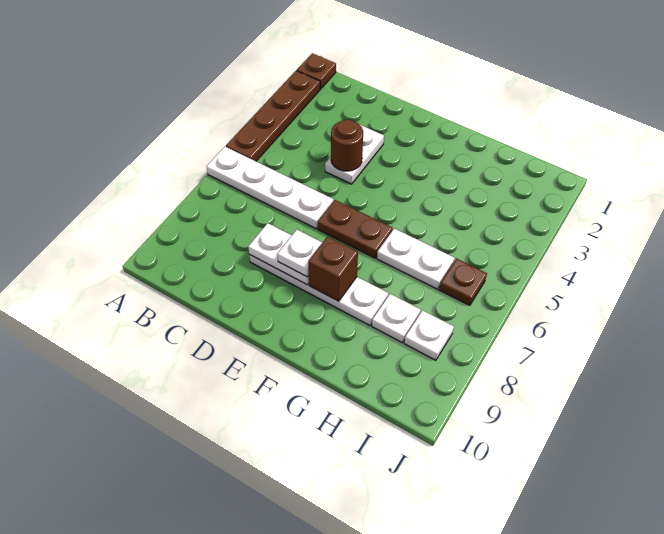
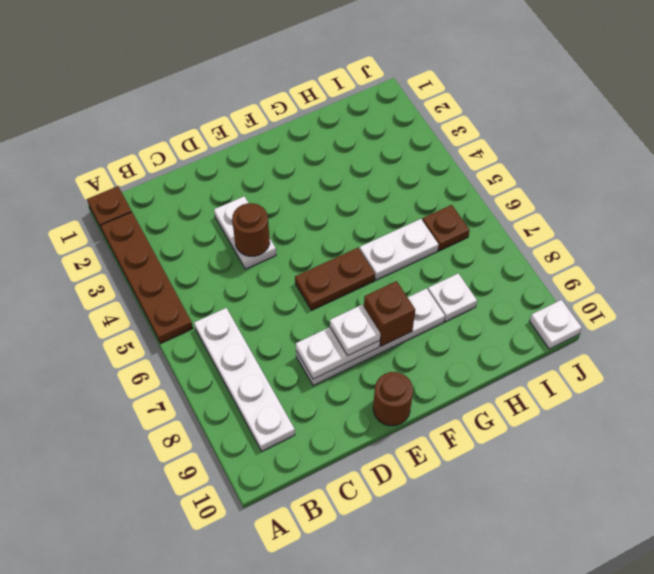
white plate A6:D6 level 1 -> white plate B6:B9 level 1
none -> brown round brick E10 level 1
white plate I8 level 1 -> white plate J10 level 1

